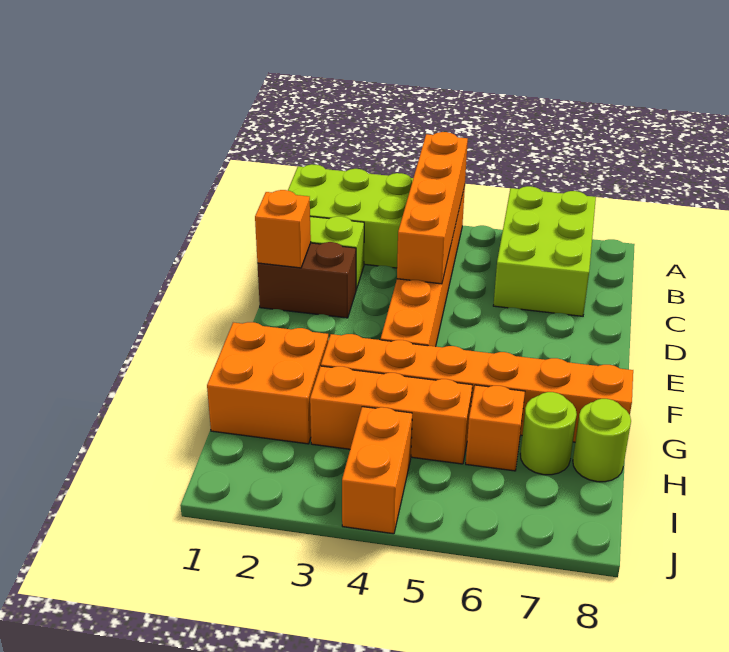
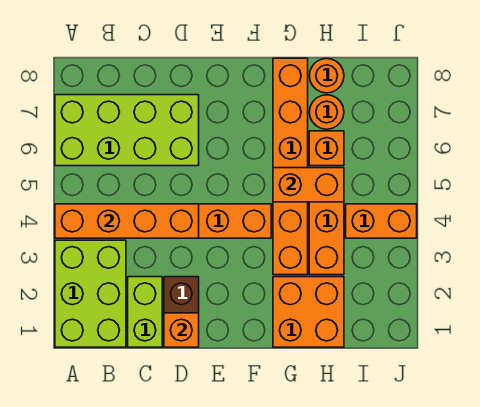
lime brick A6:C7 level 1 -> lime brick A6:D7 level 1
none -> orange brick G5:H5 level 2
lime round brick H7 level 1 -> orange round brick H7 level 1
lime round brick H8 level 1 -> orange round brick H8 level 1

